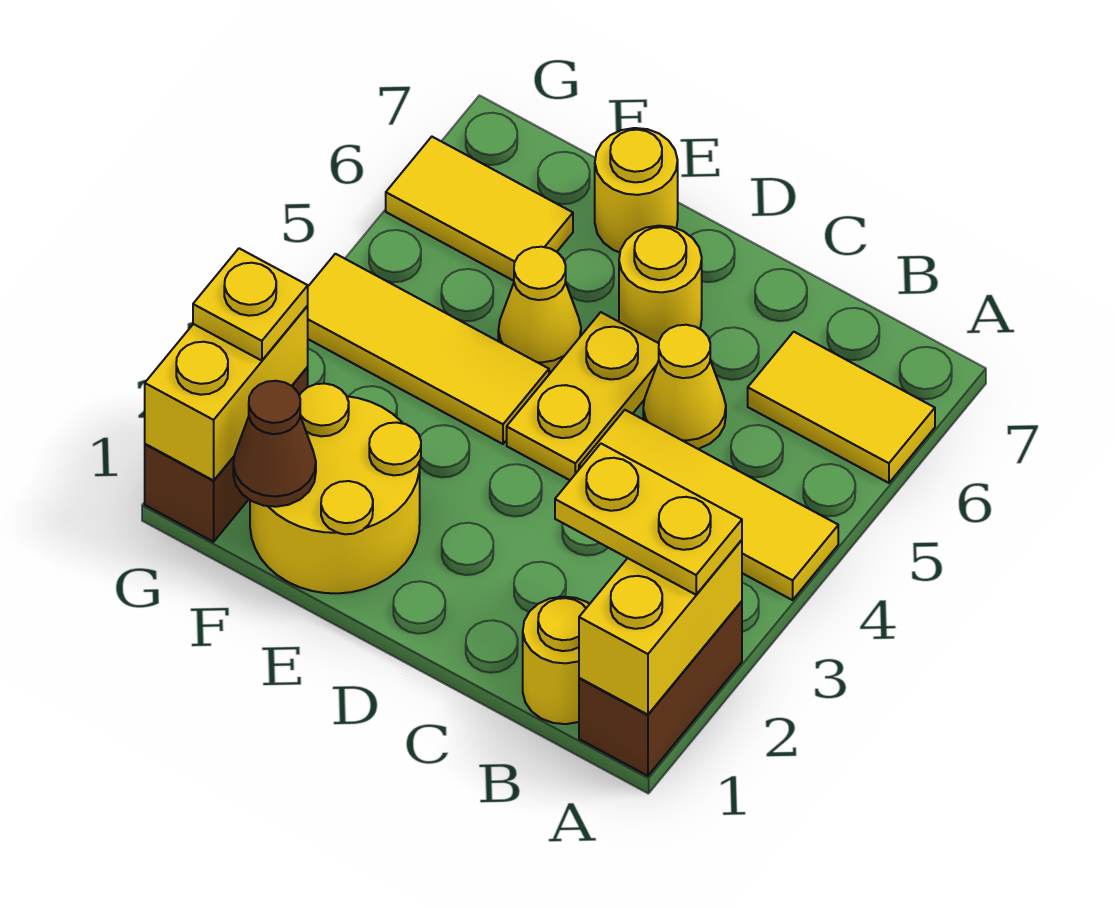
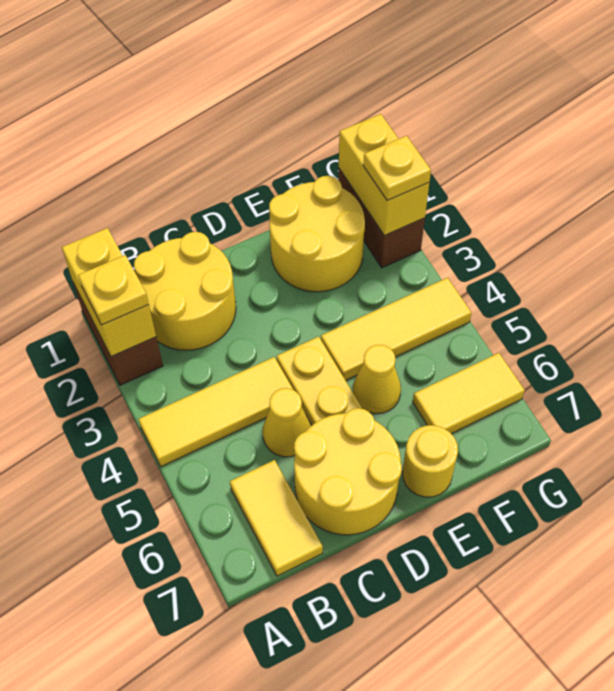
yellow plate A2:B2 level 3 -> yellow plate A2 level 3
yellow tile A6:B6 level 1 -> yellow tile B6:B7 level 1
yellow round brick B1 level 1 -> yellow round brick B1:C2 level 1
yellow round brick D6 level 1 -> yellow round brick C6:D7 level 1
brown cone F1 level 2 -> none

